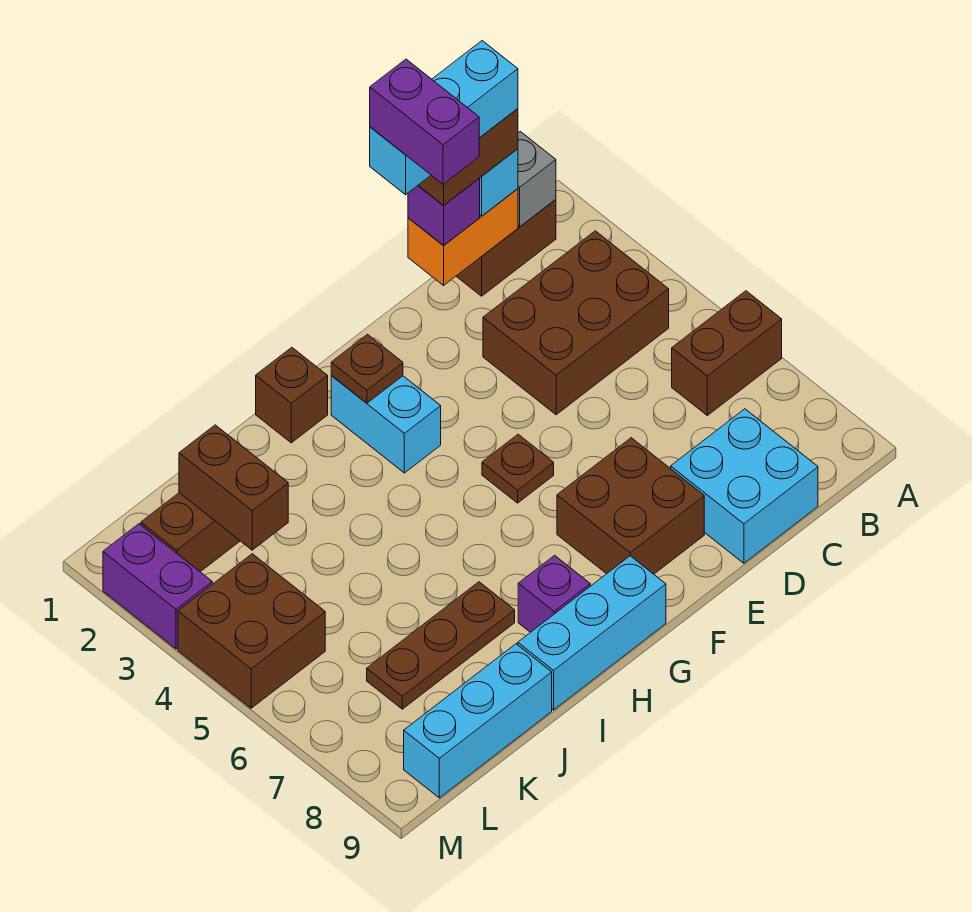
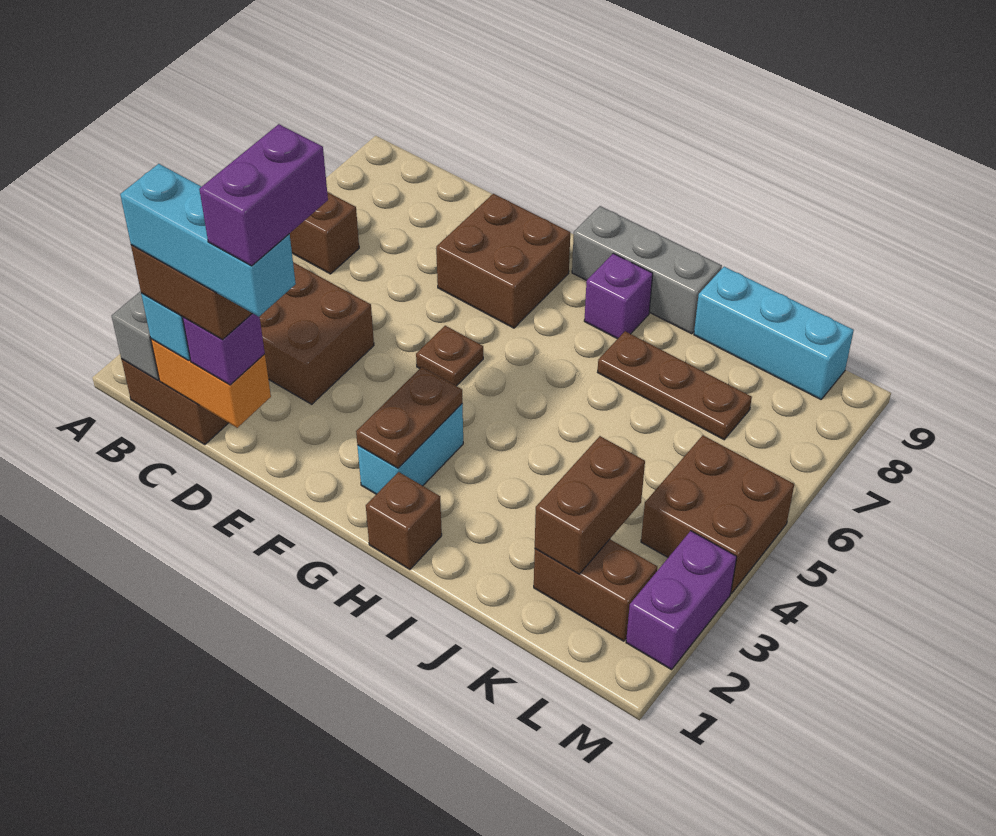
cyan brick C8:D9 level 1 -> none
brown plate G2 level 2 -> brown plate G2:G3 level 2
cyan brick G9:I9 level 1 -> grey brick G9:I9 level 1

